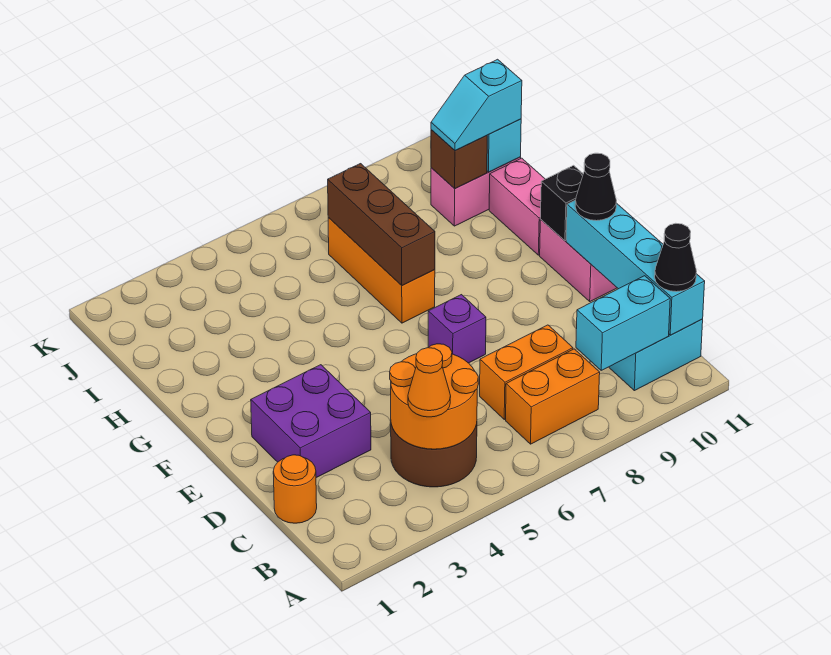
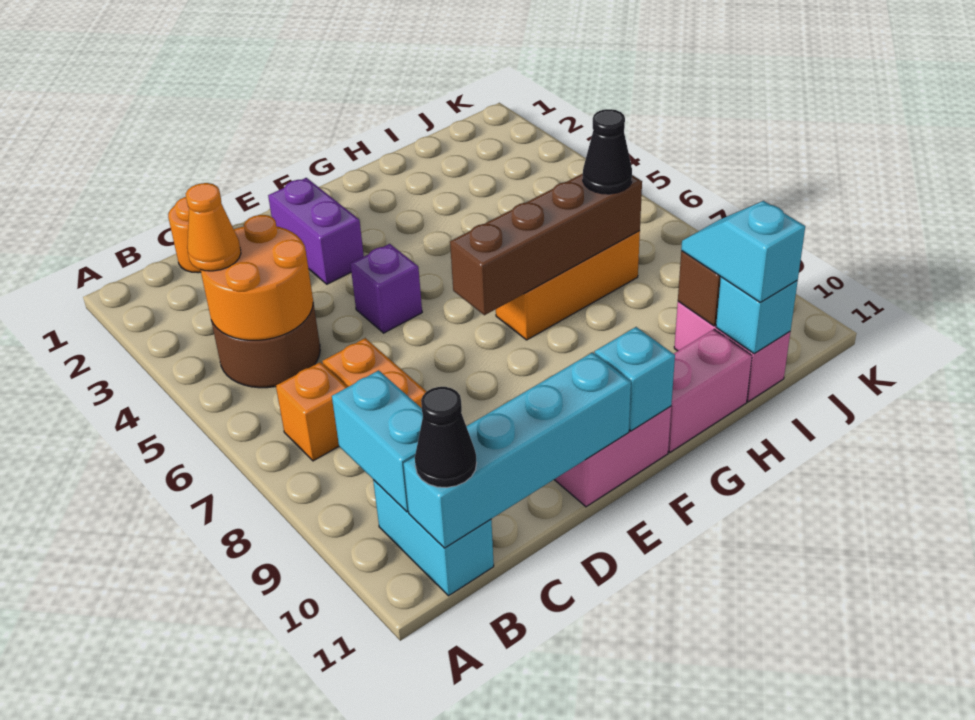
orange brick B7:B8 level 1 -> orange brick B7 level 1
purple brick D2:E3 level 1 -> purple brick E2:E3 level 1
purple brick E7 level 1 -> purple brick E5 level 1
black cone E11 level 3 -> black cone I7 level 3
black brick F11 level 2 -> cyan brick F11 level 2
brown brick G7:I7 level 2 -> brown brick F7:I7 level 2

